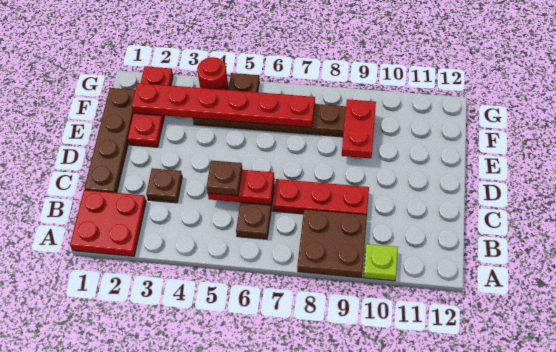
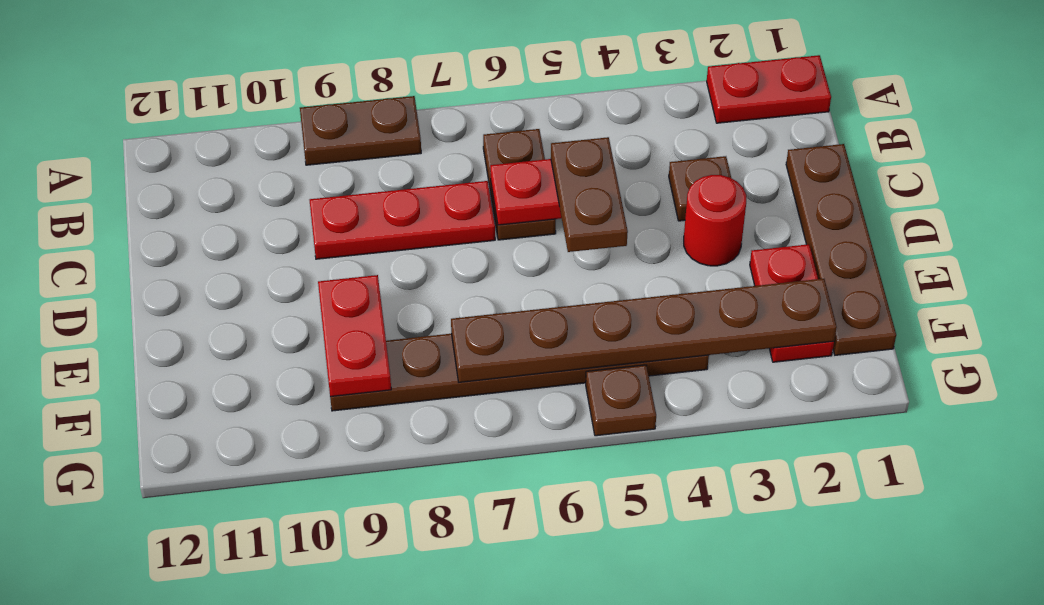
red plate A1:B2 level 1 -> red plate A1:A2 level 1
brown plate A8:B9 level 1 -> brown plate A8:A9 level 1
lime plate A10 level 1 -> none
brown plate C5 level 3 -> brown plate C5:D5 level 3
red plate E2:G2 level 1 -> red plate E2:F2 level 1
red plate F2:F7 level 2 -> brown plate F2:F7 level 2
red round brick G4 level 1 -> red round brick D3 level 1

